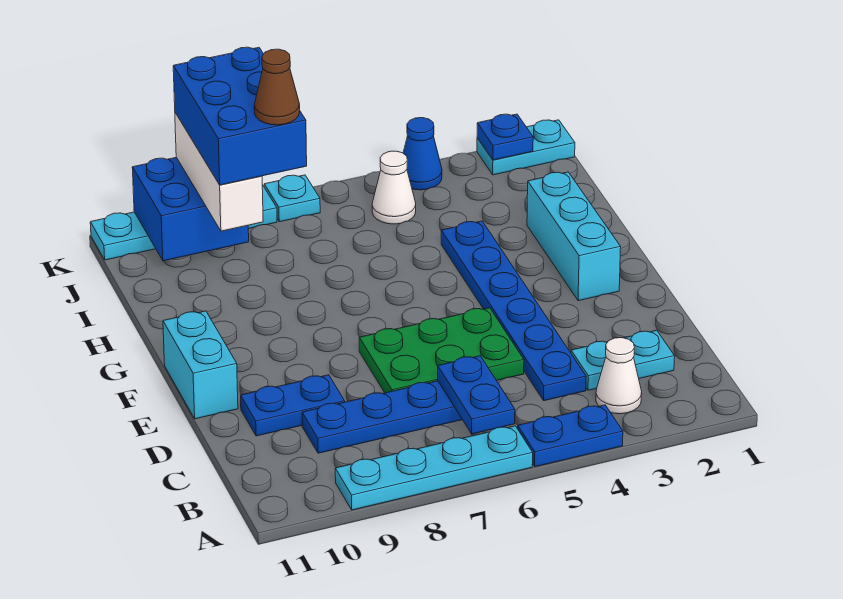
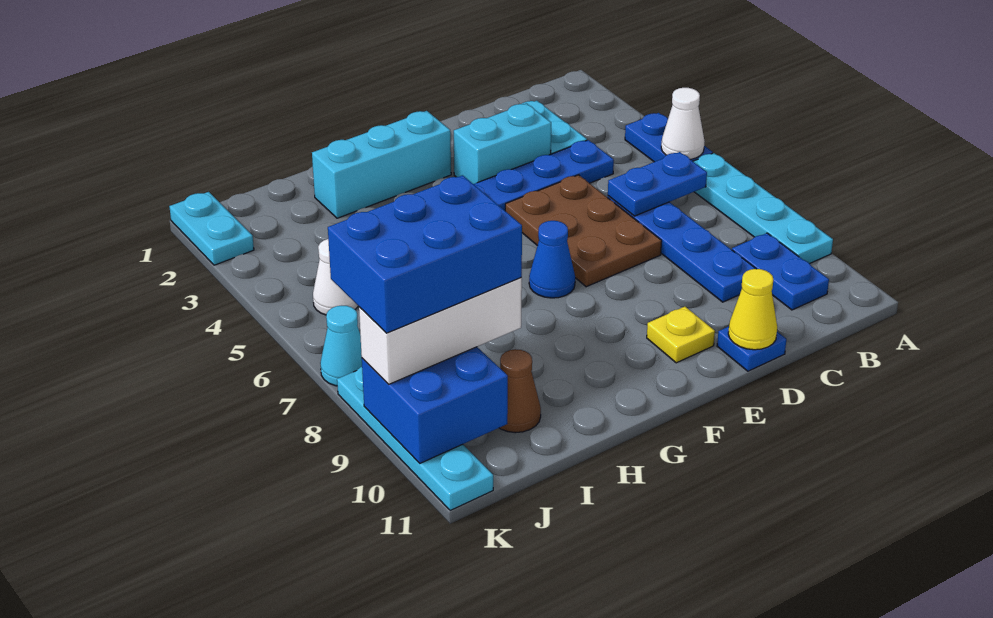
white cone B3 level 1 -> white cone A5 level 2
green plate D5:E7 level 1 -> brown plate D5:E7 level 1
blue plate D9:D10 level 1 -> blue plate B9:B10 level 1
none -> yellow cone D11 level 2
none -> yellow plate E10 level 1
cyan brick E11:F11 level 1 -> cyan brick D3:E3 level 1
brown cone I8 level 5 -> brown cone I10 level 1
blue plate K2 level 2 -> blue plate D11 level 1
blue cone K4 level 1 -> blue cone F7 level 1
cyan plate K7 level 1 -> cyan cone K7 level 1

